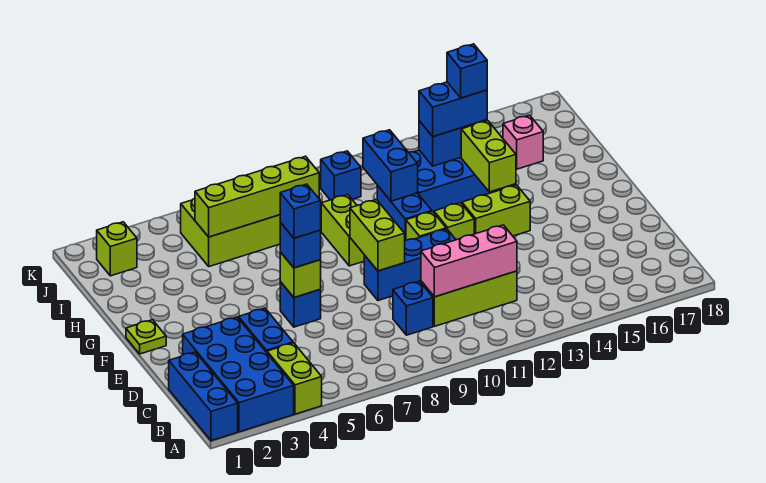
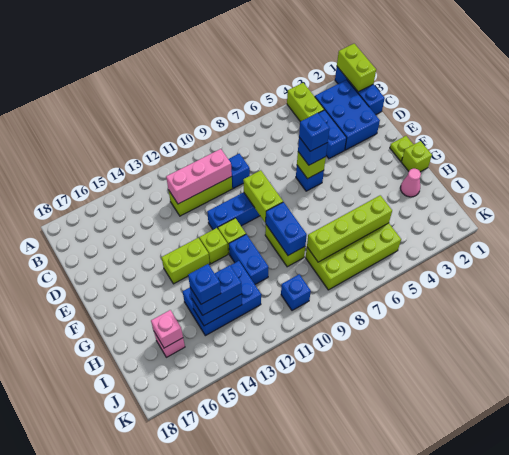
blue brick A2:D3 level 1 -> blue brick B2:D3 level 1
lime brick G14:H14 level 2 -> lime brick A1:B1 level 2
none -> pink cone H2 level 1
blue brick H11:I11 level 2 -> blue brick G9:H9 level 2
none -> pink brick I16 level 2
lime brick J2 level 1 -> lime brick G1 level 1

